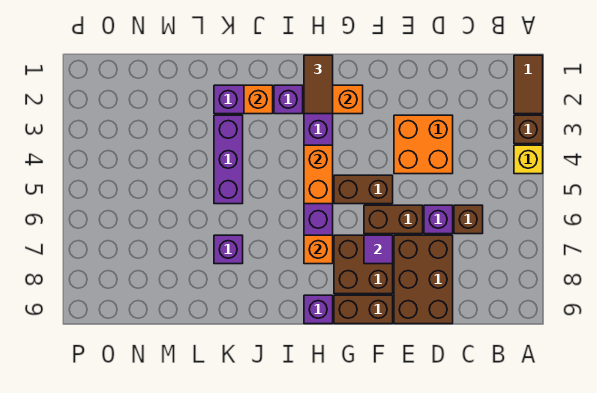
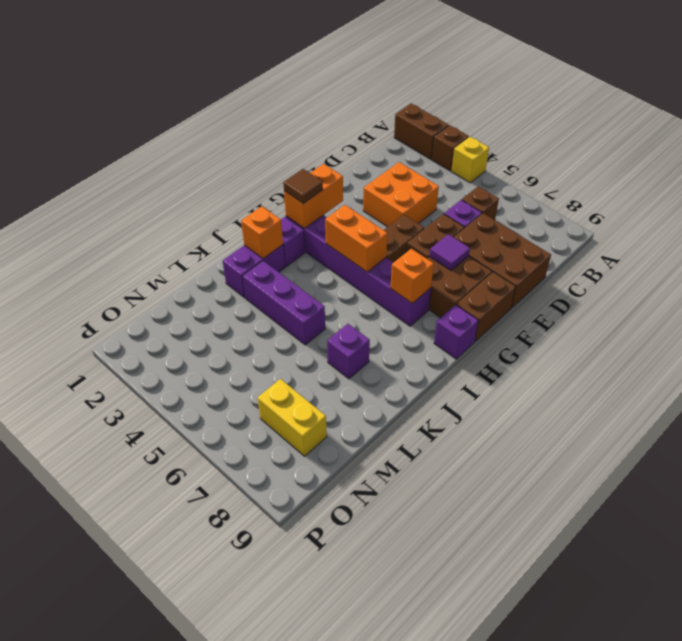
brown tile A1:A2 level 1 -> brown brick A1:A2 level 1
brown tile H1:H2 level 3 -> brown tile H2 level 3
none -> yellow brick N7:N8 level 1

